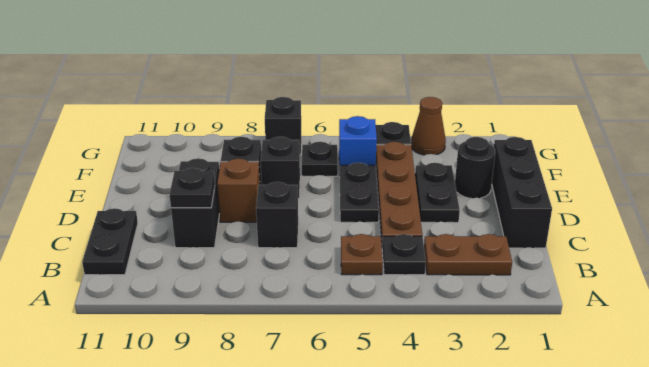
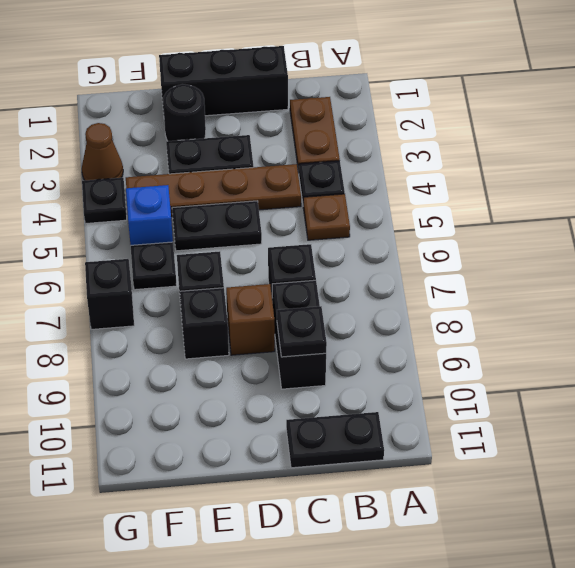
black brick C9:D9 level 1 -> black brick C8:C9 level 1

